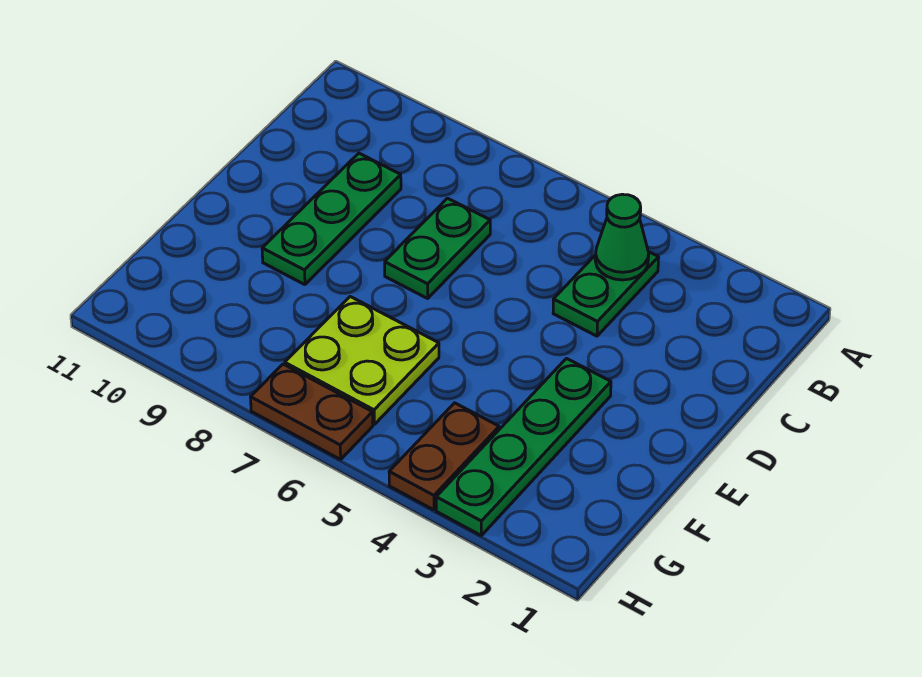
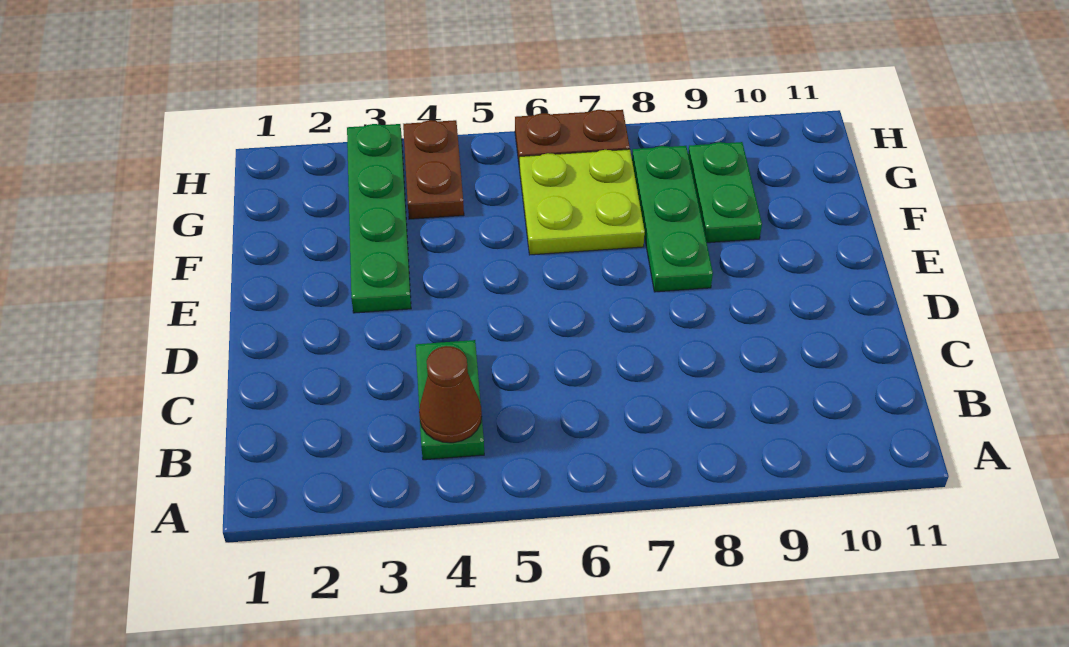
green cone B4 level 2 -> brown cone B4 level 2
green plate C7:D7 level 1 -> green plate F9:G9 level 1
green plate C9:E9 level 1 -> green plate E8:G8 level 1

